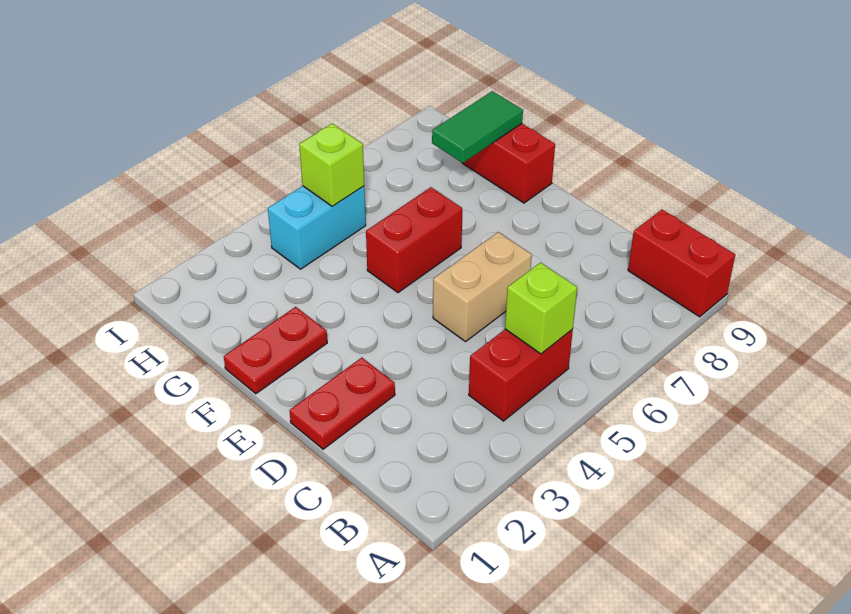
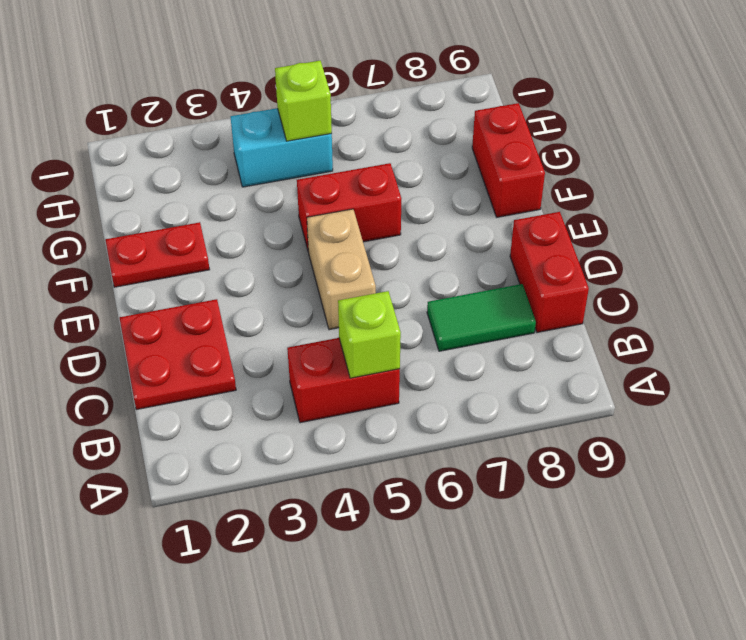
red brick A9:B9 level 1 -> red brick C9:D9 level 1
red plate D1:D2 level 1 -> red plate C1:D2 level 1
tan brick D5:D6 level 1 -> tan brick D5:E5 level 1
green tile G8:G9 level 2 -> green tile C7:C8 level 1

